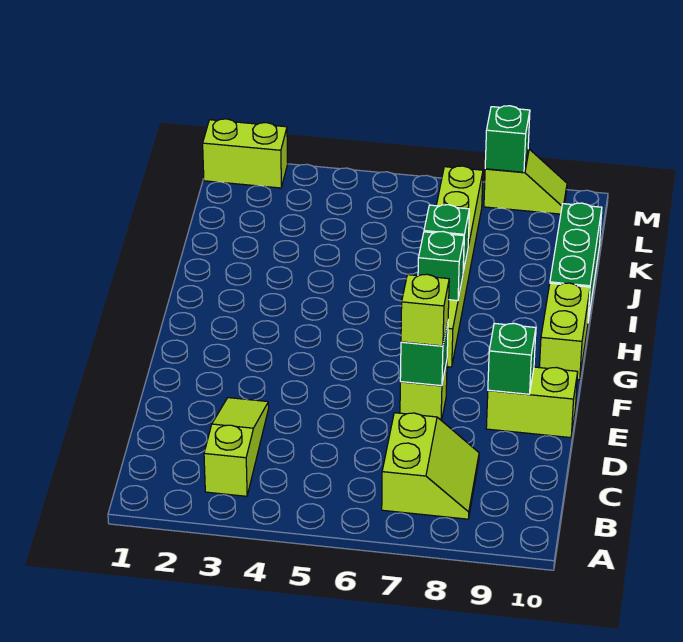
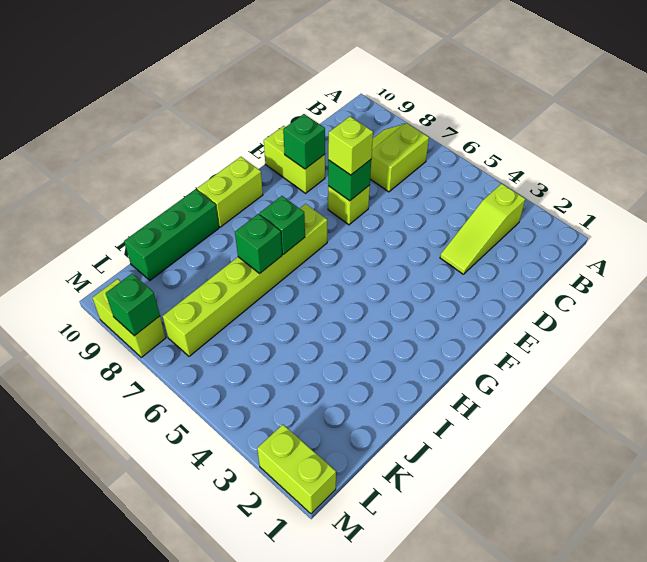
lime slope M8:M9 level 1 top 8 -> lime brick M8:M9 level 1

